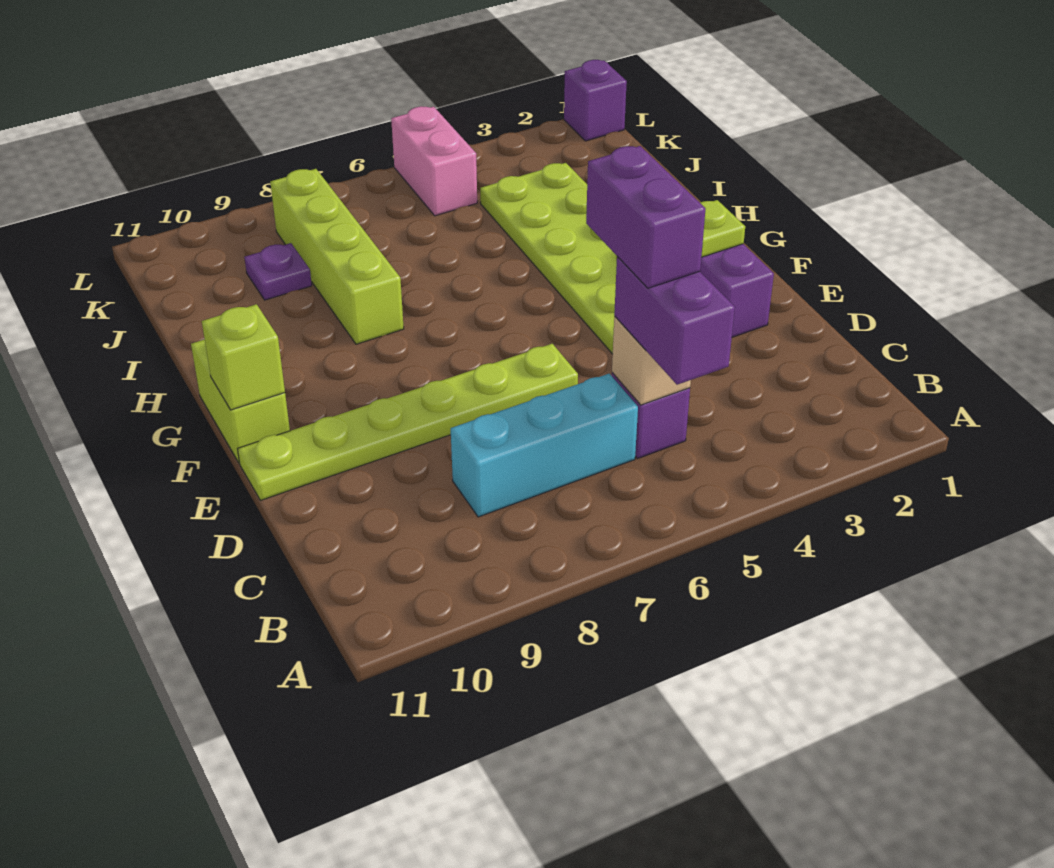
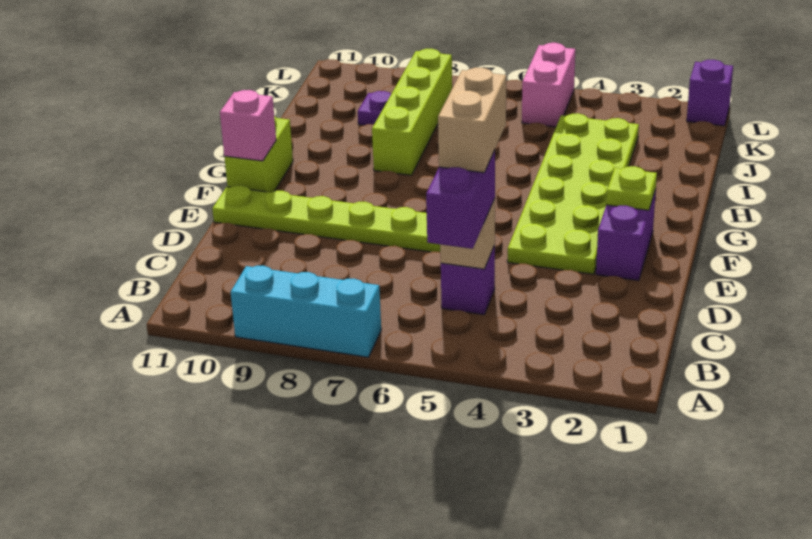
purple brick C5:D5 level 4 -> tan brick C5:D5 level 4
cyan brick C6:C8 level 1 -> cyan brick A7:A9 level 1
lime brick F11 level 2 -> pink brick F11 level 2

